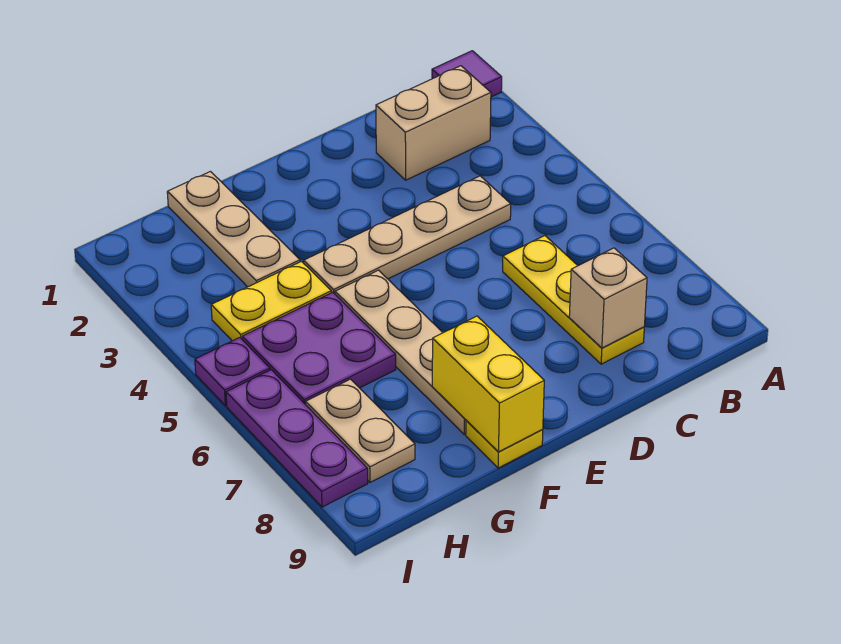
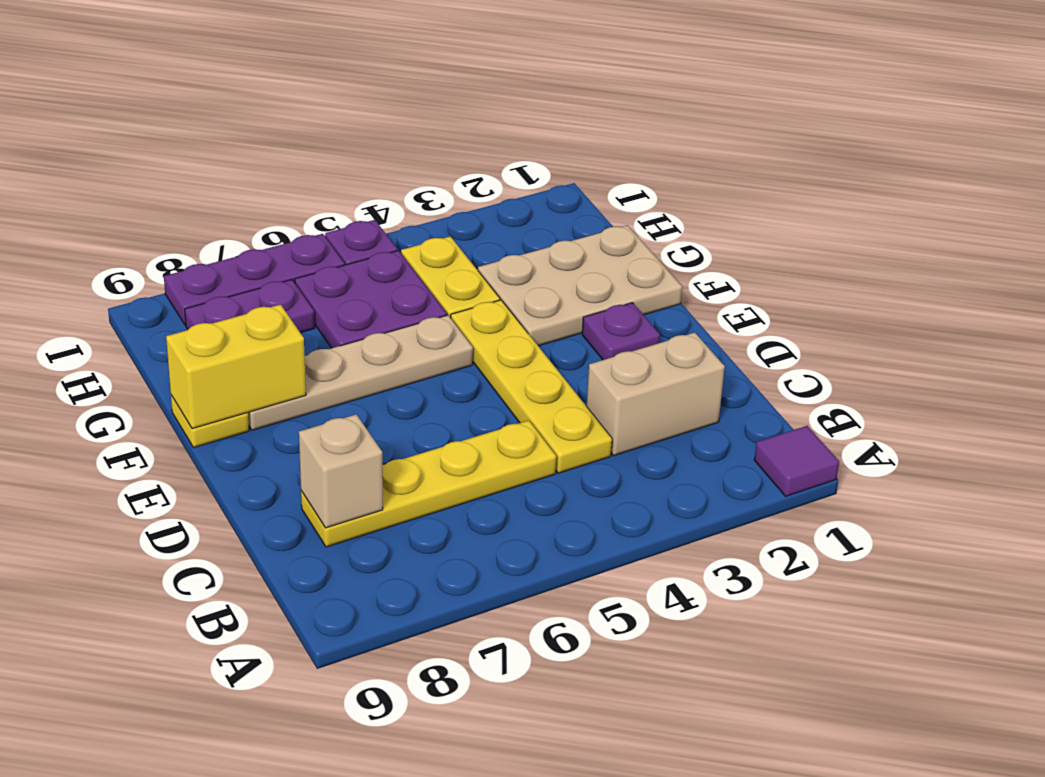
tan brick B2:C2 level 1 -> tan brick C2:C3 level 1
tan plate C4:F4 level 1 -> yellow plate C4:F4 level 1
yellow plate C6:C8 level 1 -> yellow plate C5:C8 level 1
none -> purple plate E2 level 1
tan plate G1:G3 level 1 -> tan plate F1:G3 level 1
tan plate H7:H8 level 1 -> purple plate H7:H8 level 1

